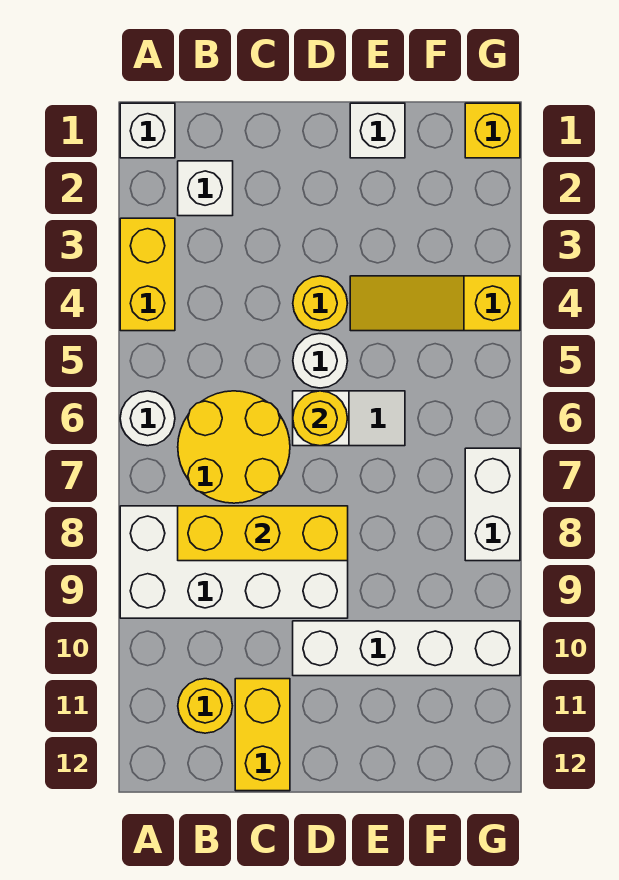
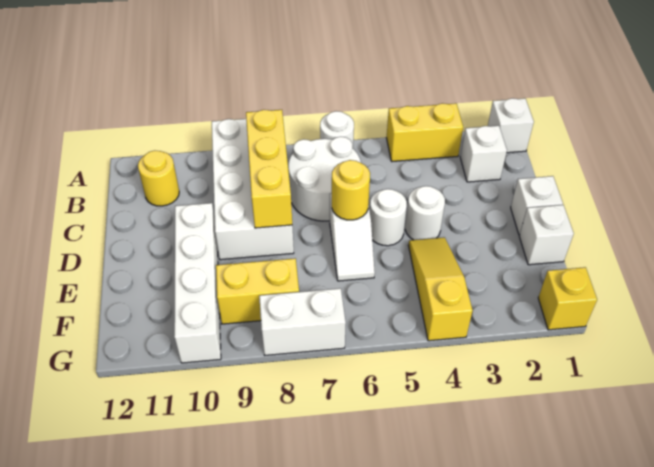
yellow round brick B6:C7 level 1 -> white round brick B6:C7 level 1
yellow brick C11:C12 level 1 -> yellow brick F8:F9 level 1
none -> white brick D1 level 1
yellow round brick D4 level 1 -> white round brick D4 level 1

